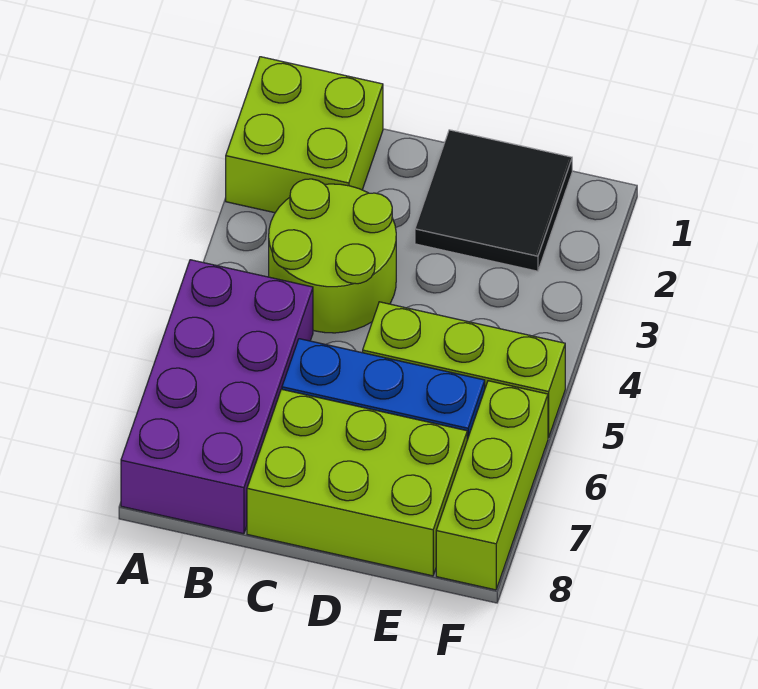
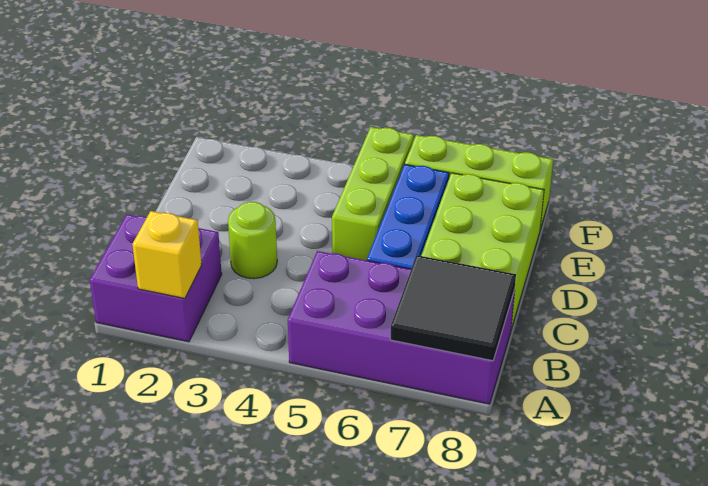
lime brick A1:B2 level 1 -> purple brick A1:B2 level 1
none -> yellow brick A2 level 2
lime round brick B3:C4 level 1 -> lime round brick C3 level 1
black tile D1:E2 level 1 -> black tile A7:B8 level 2

